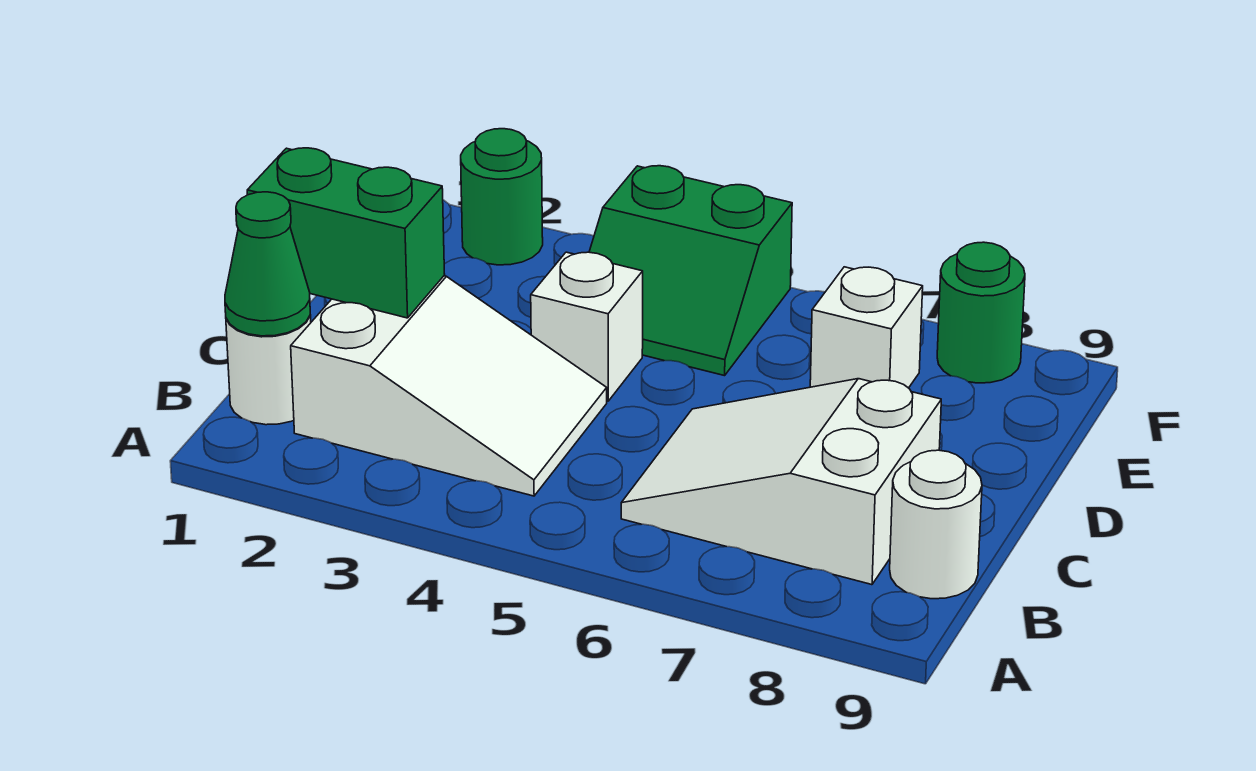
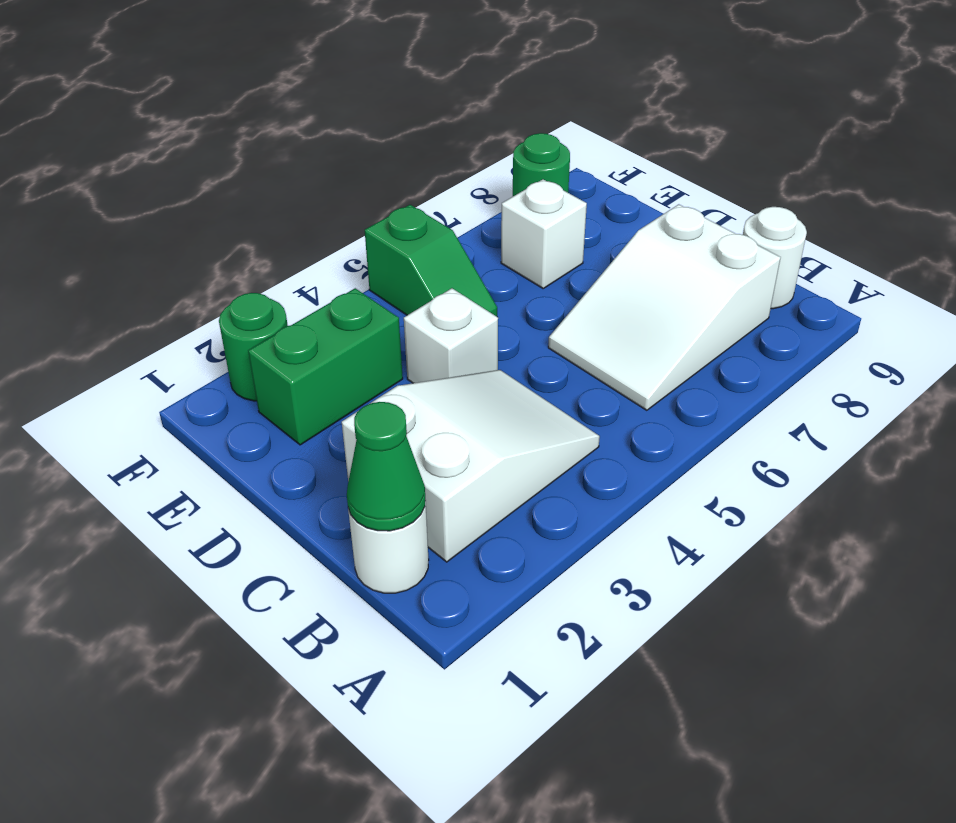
green brick C1:C2 level 2 -> green brick E2:E3 level 1
green slope E4:F5 level 1 top F -> green slope E5:F5 level 1 top F

